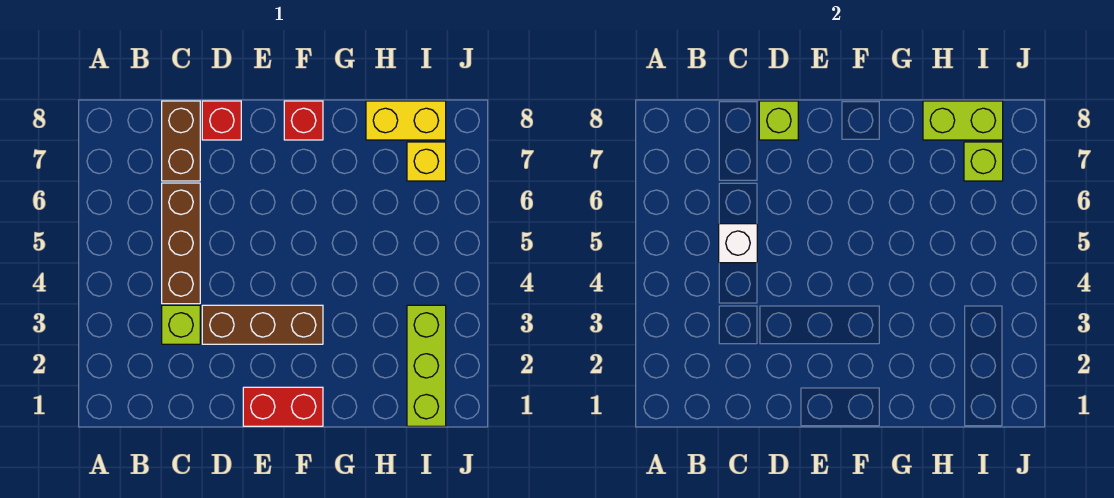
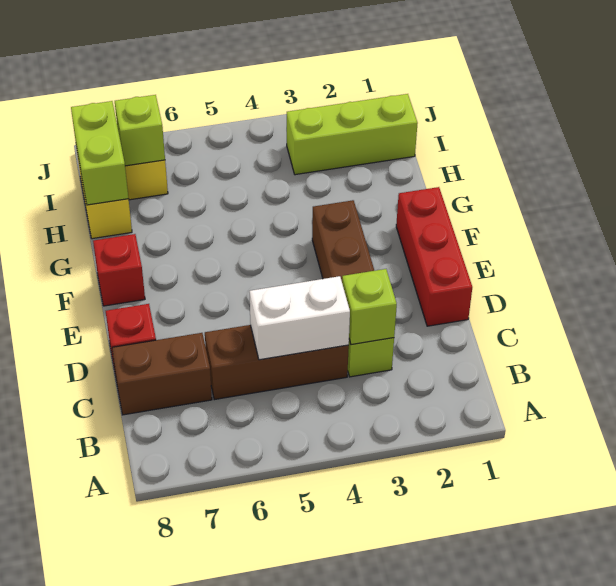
white brick C5 level 2 -> white brick C4:C5 level 2
lime brick D8 level 2 -> lime brick C3 level 2
red brick E1:F1 level 1 -> red brick D1:F1 level 1

